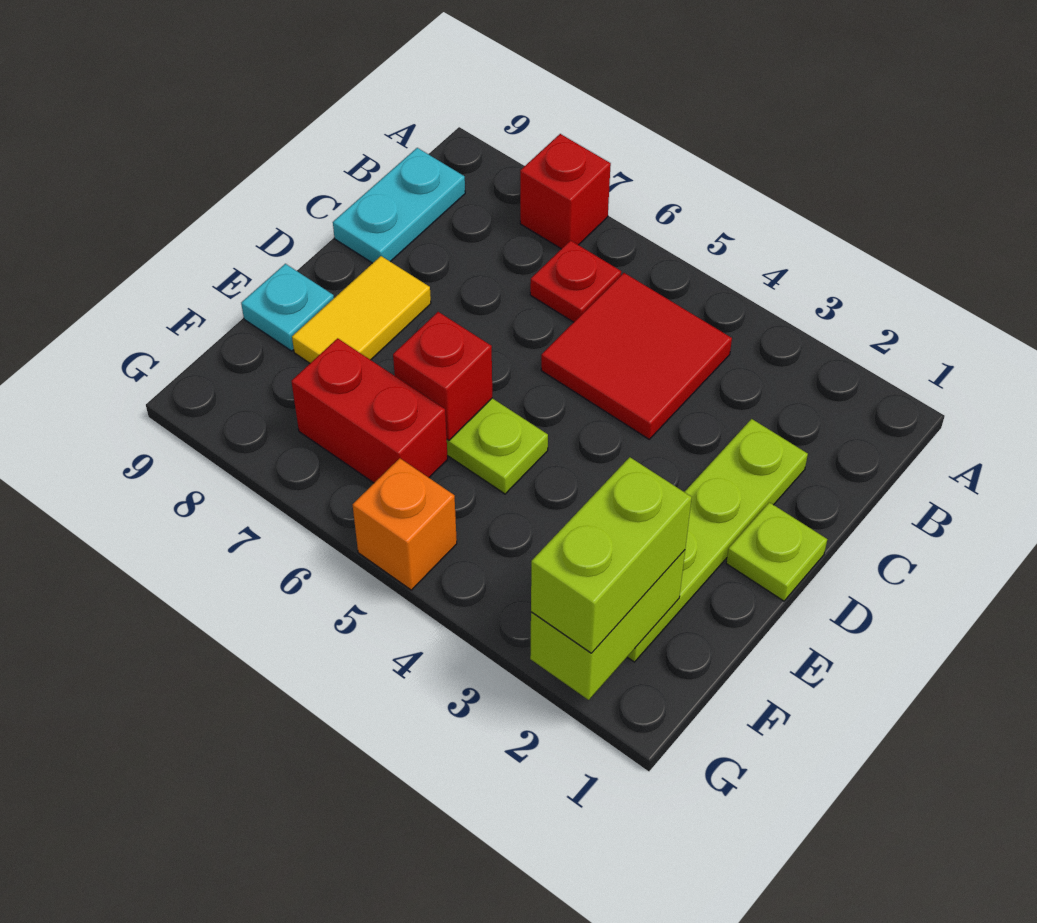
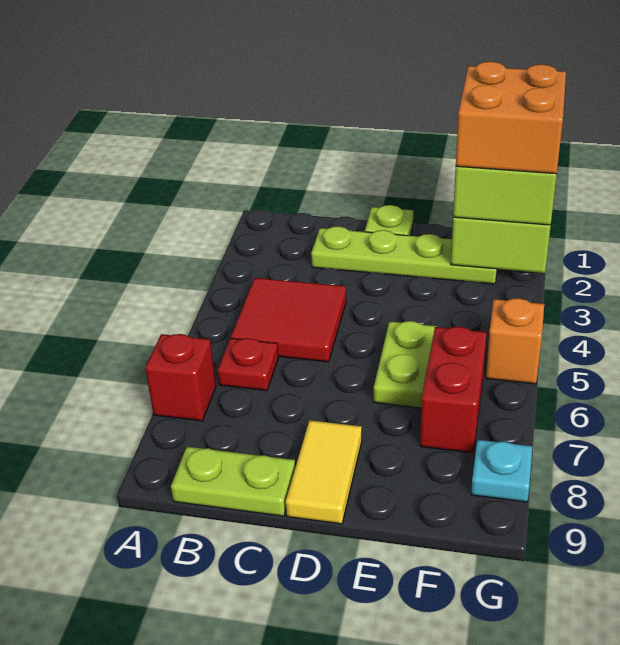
cyan plate B9:C9 level 1 -> lime plate B9:C9 level 1
yellow tile D8:E8 level 1 -> yellow tile D8:D9 level 1
red brick E6 level 2 -> none
cyan plate E9 level 1 -> cyan plate G8 level 1
none -> orange brick F1:G2 level 4

